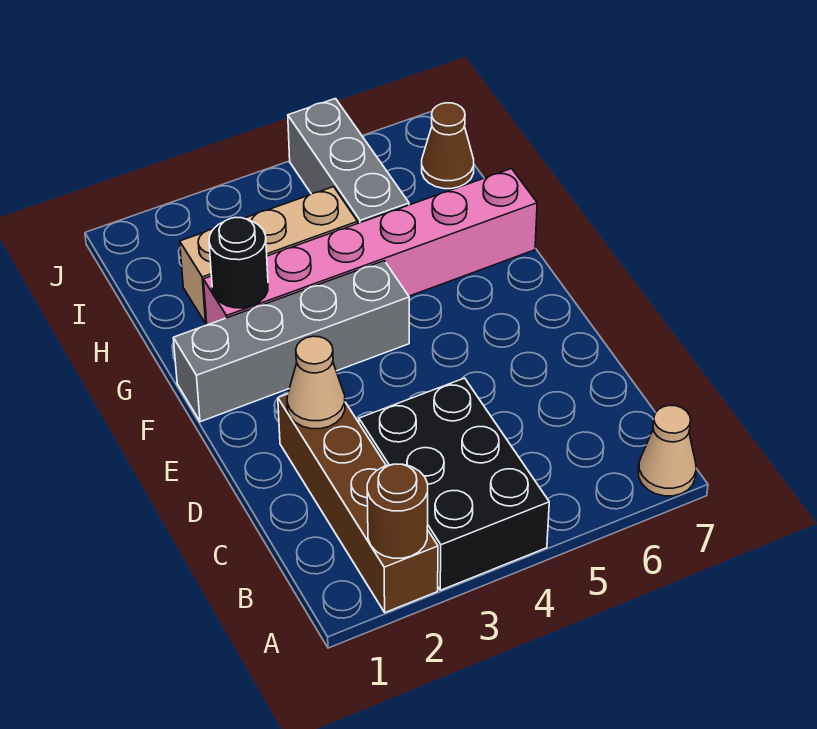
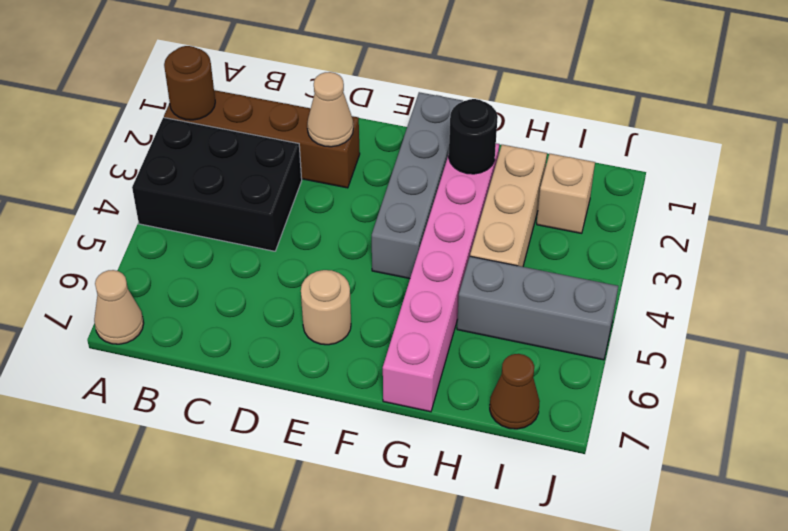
none -> tan round brick E6 level 1
none -> tan brick I2 level 1

